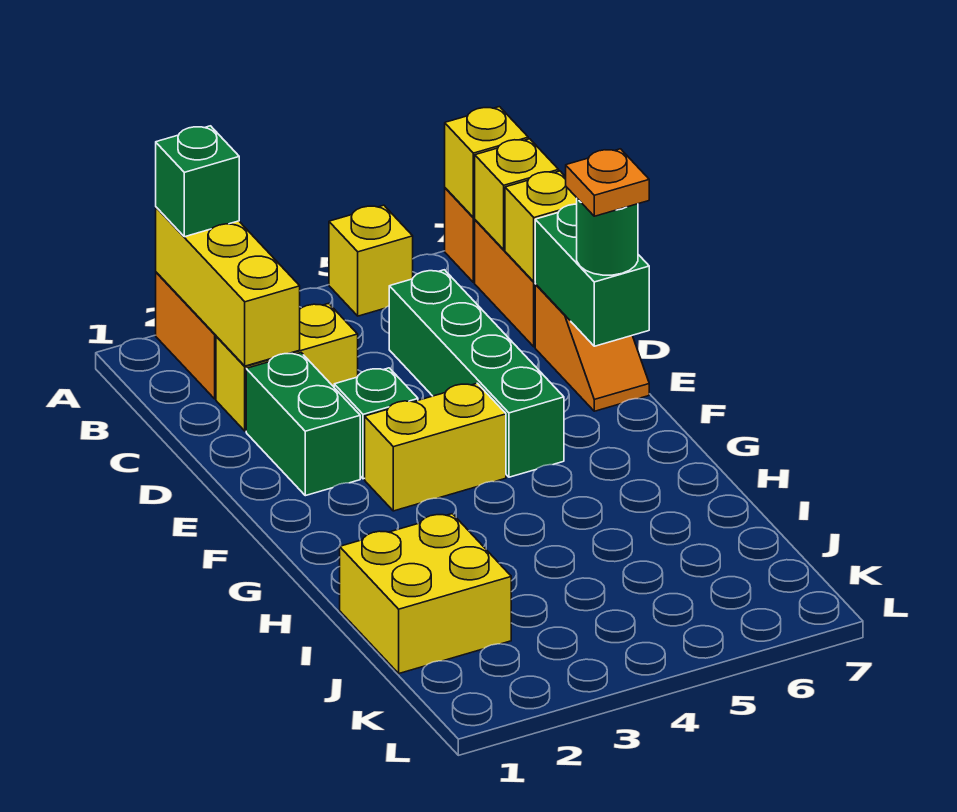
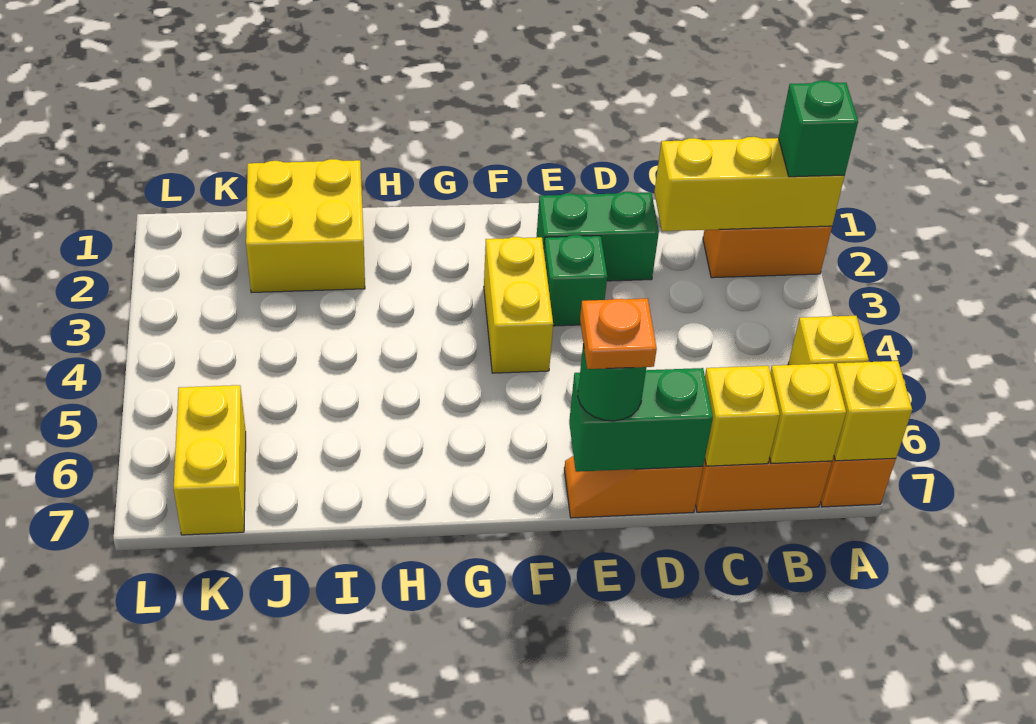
yellow brick C2:C3 level 1 -> yellow brick K6:K7 level 1
green brick C5:F5 level 1 -> none

